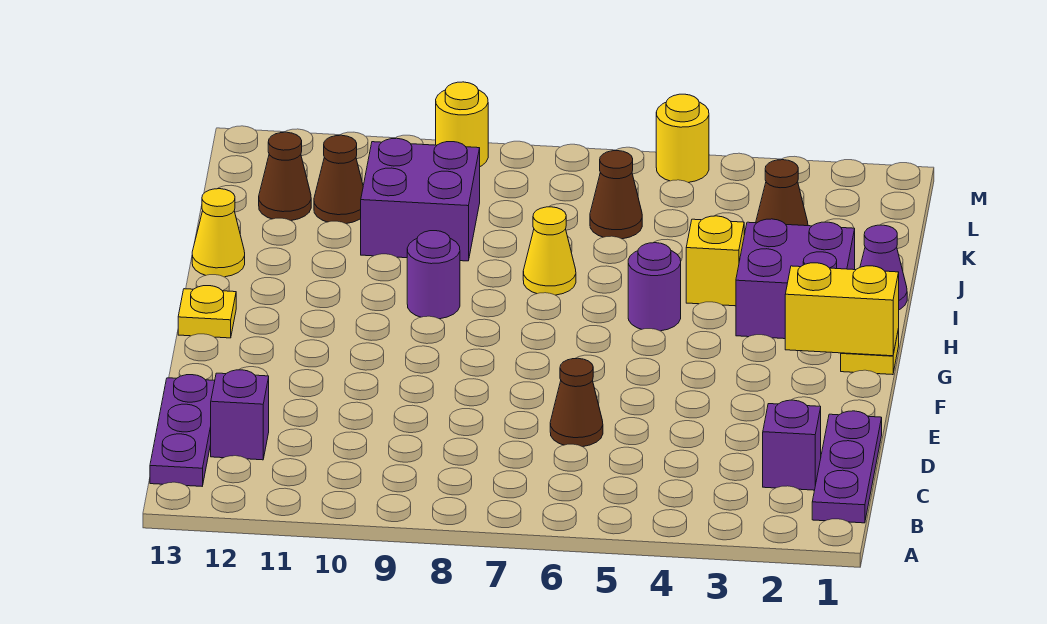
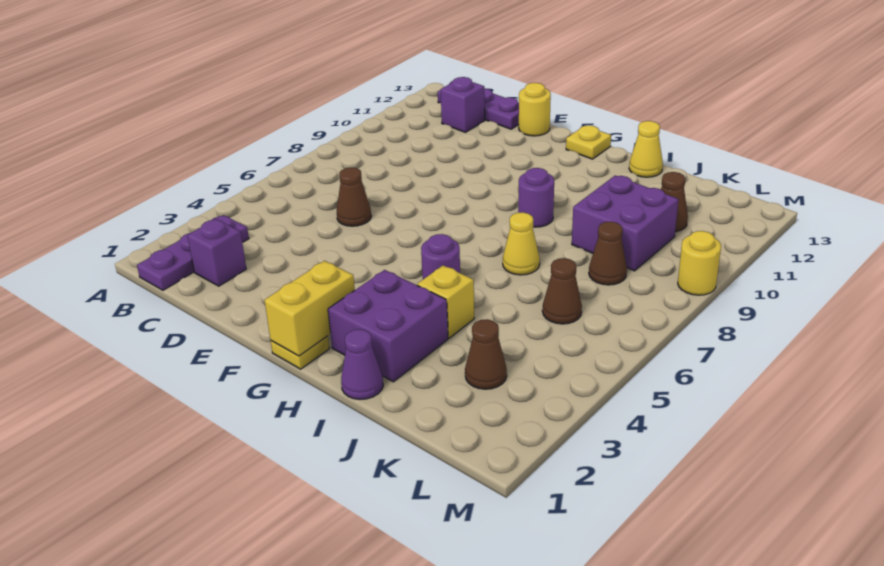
purple plate B1:D1 level 1 -> purple plate B1:B3 level 1
brown cone K12 level 1 -> brown cone K8 level 1
yellow round brick M5 level 1 -> yellow round brick E13 level 1

